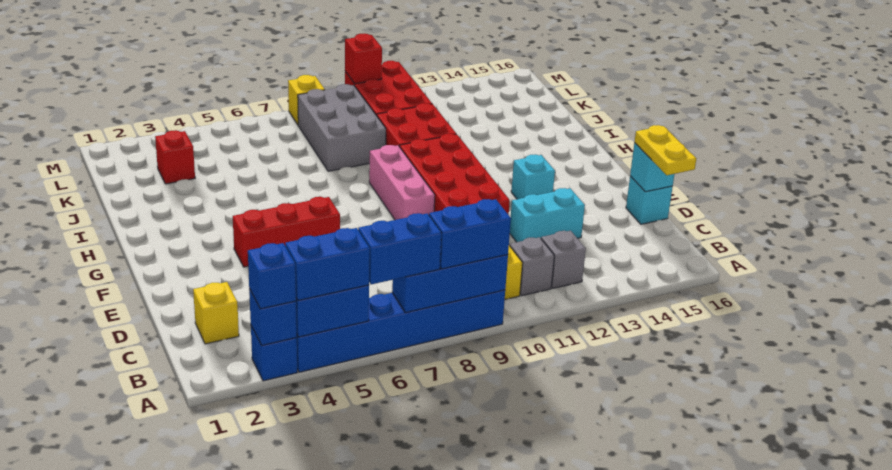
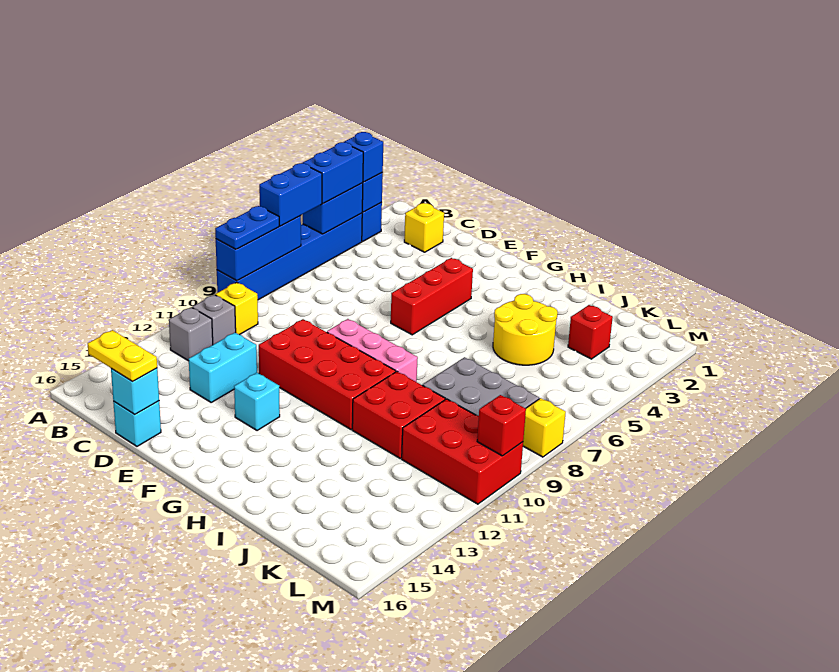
blue brick A8:A9 level 3 -> blue plate A8:A9 level 3
none -> yellow round brick I4:J5 level 1

